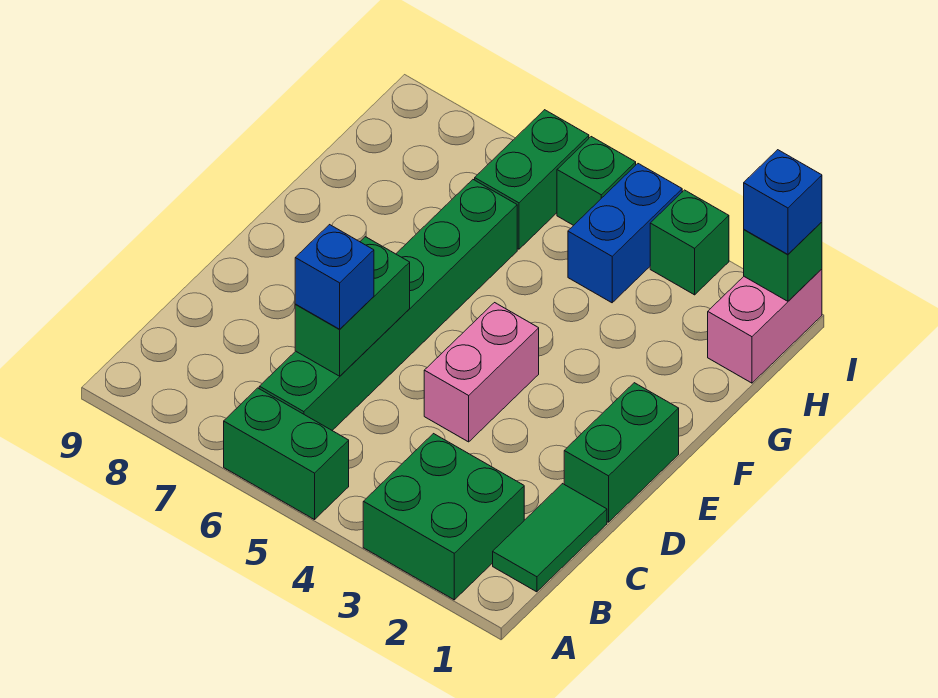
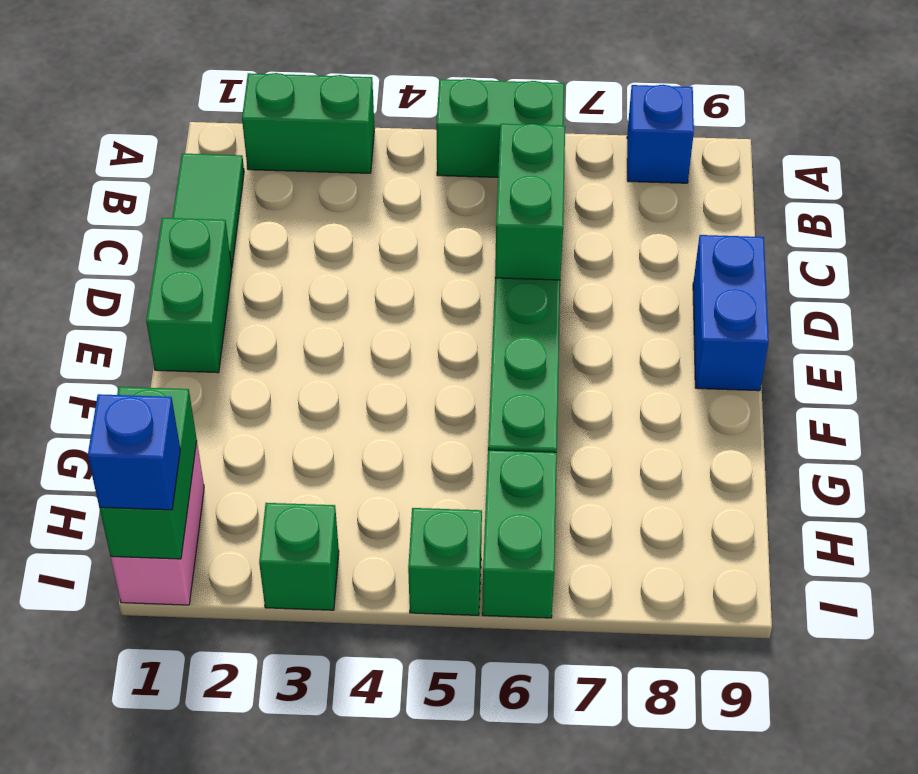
green brick A2:B3 level 1 -> green brick A2:A3 level 1
blue brick C6 level 3 -> blue brick A8 level 1
pink brick D4:E4 level 1 -> none
blue brick H4:I4 level 1 -> blue brick D9:E9 level 1
green brick I1 level 2 -> green brick H1:I1 level 2

